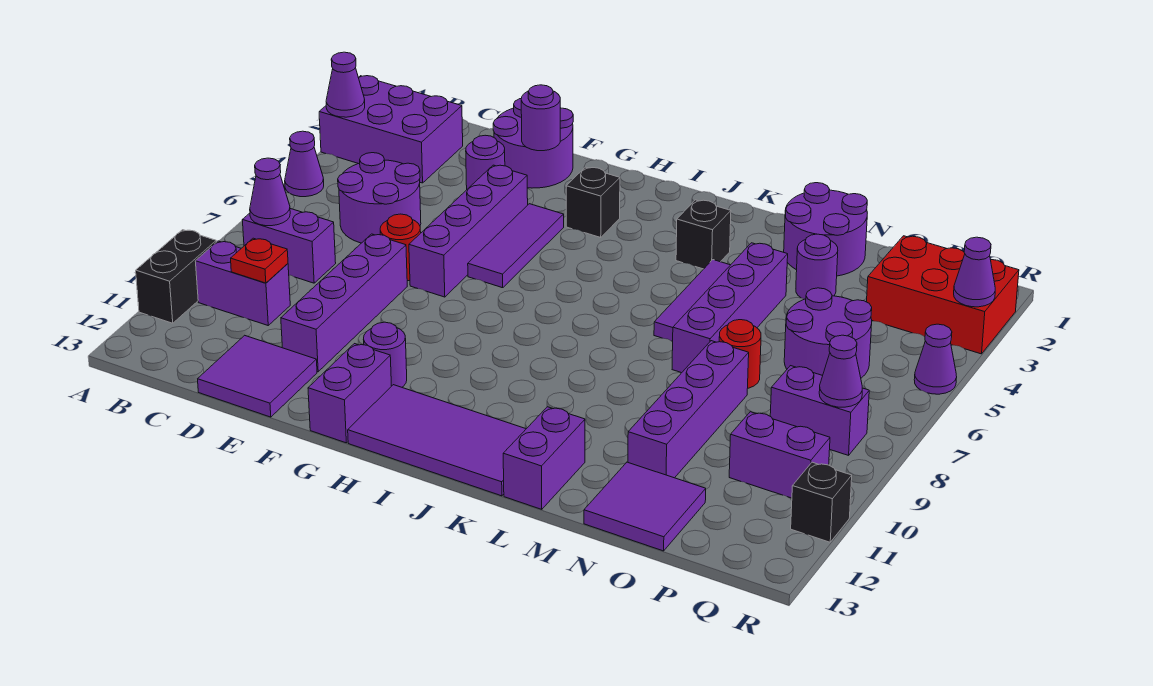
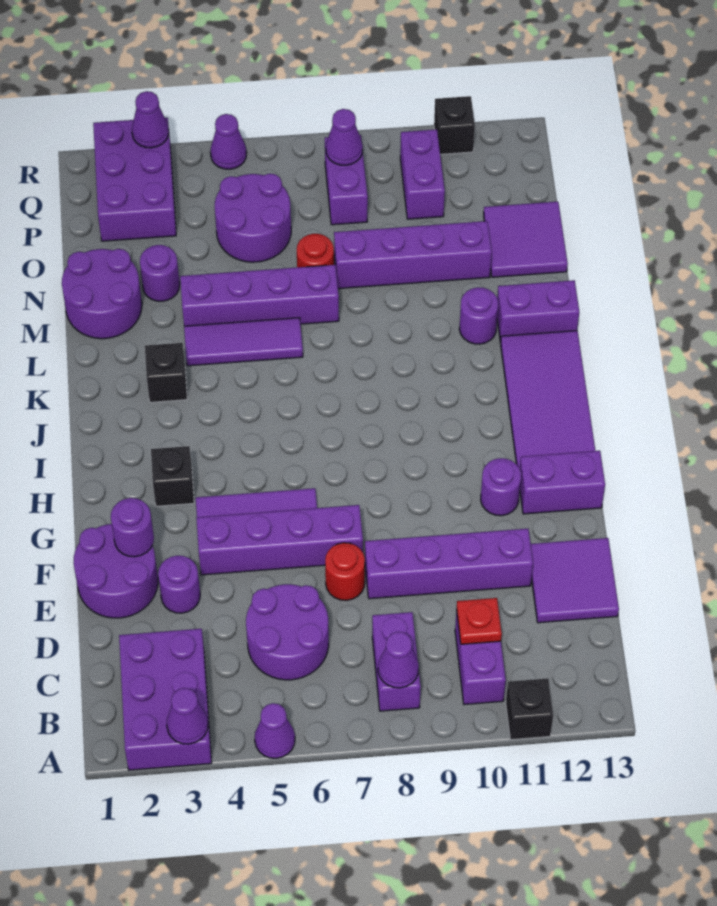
black brick A10:A11 level 1 -> black brick A11 level 1
none -> purple round brick L11 level 1
red brick P2:R3 level 1 -> purple brick P2:R3 level 1

